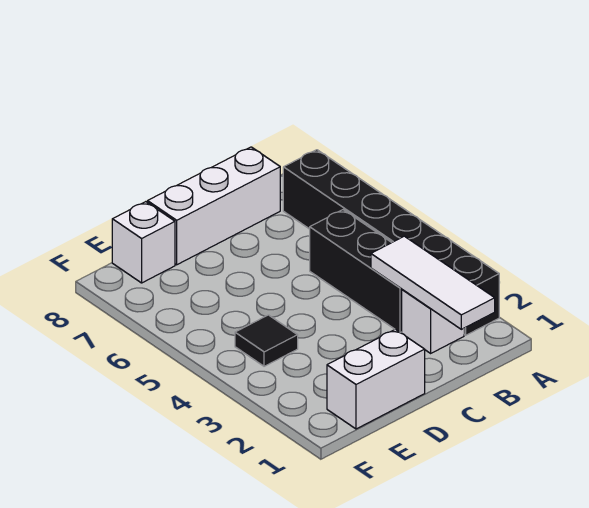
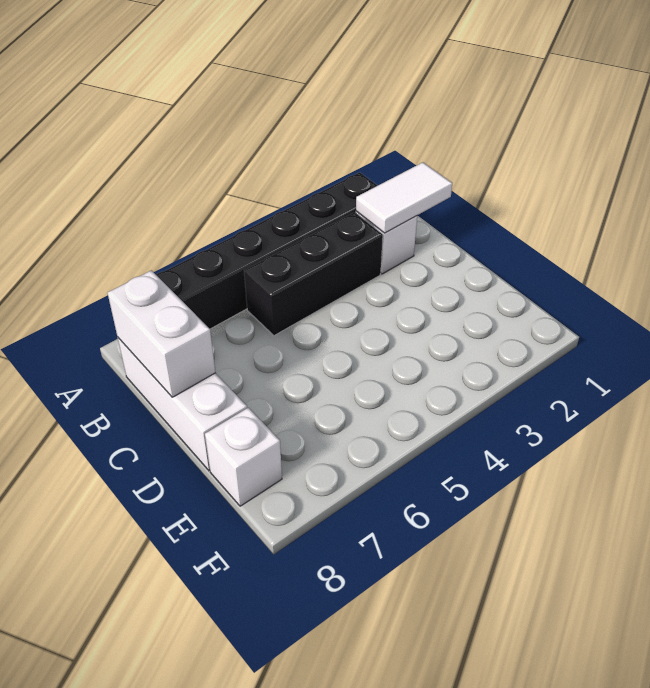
white tile B1:B3 level 2 -> white tile B1:B2 level 2
white brick D1:E1 level 1 -> white brick B8:C8 level 2
black tile E4 level 1 -> none

